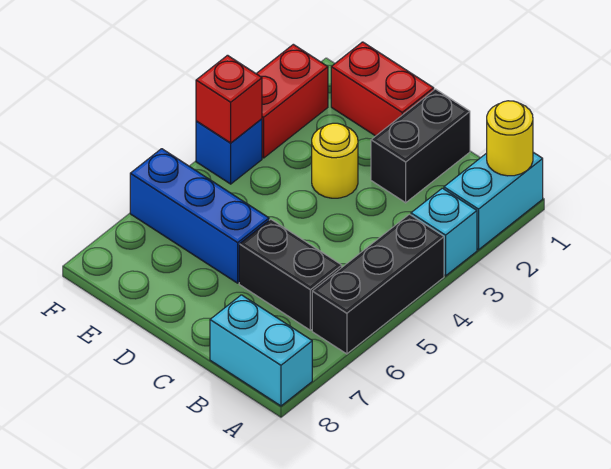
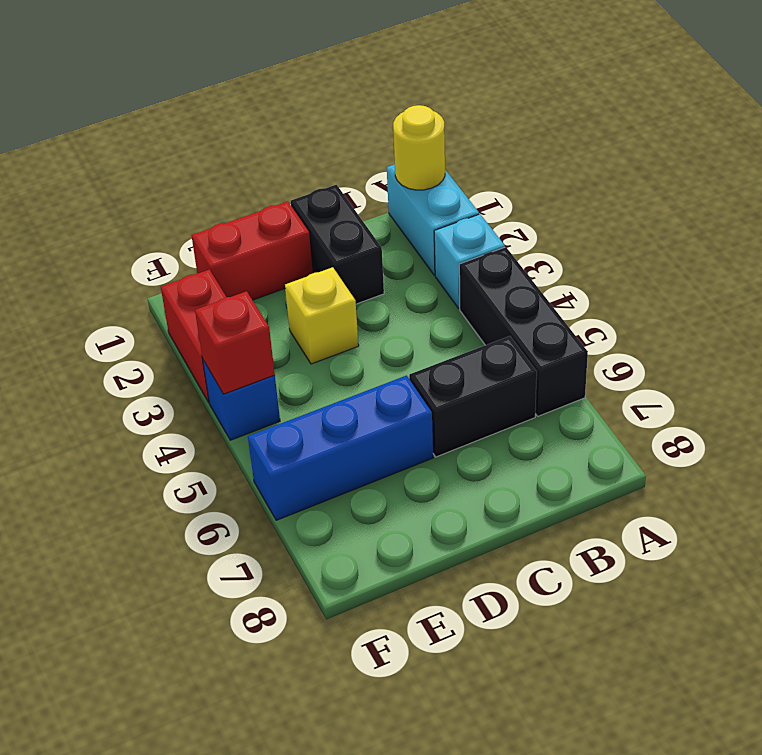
cyan brick A8:B8 level 1 -> none
yellow round brick D3 level 1 -> yellow brick D3 level 1

